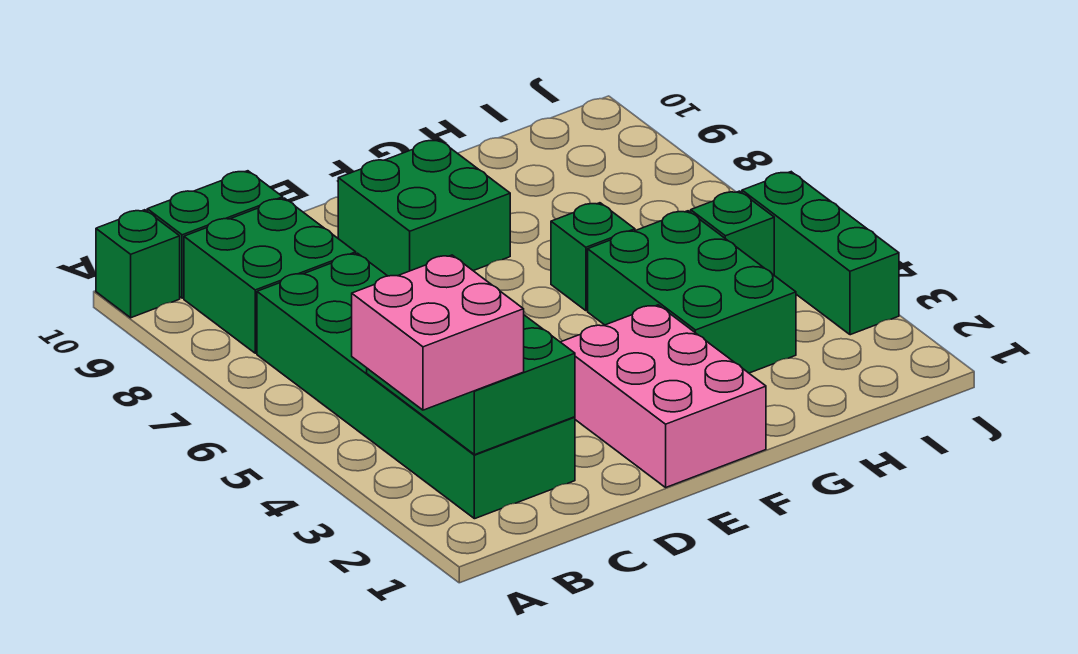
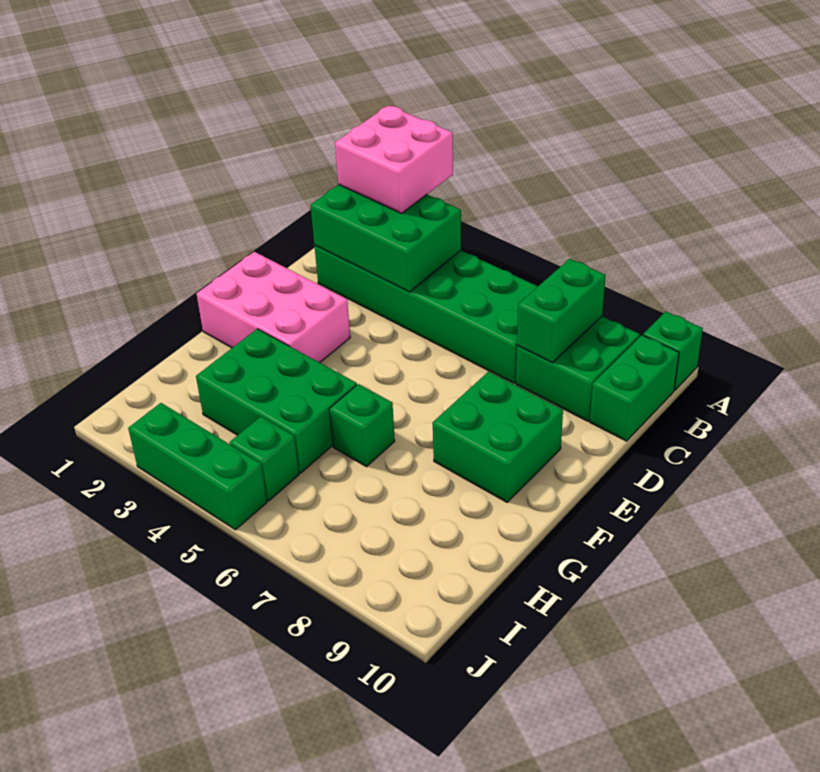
none -> green brick B8:C8 level 2

